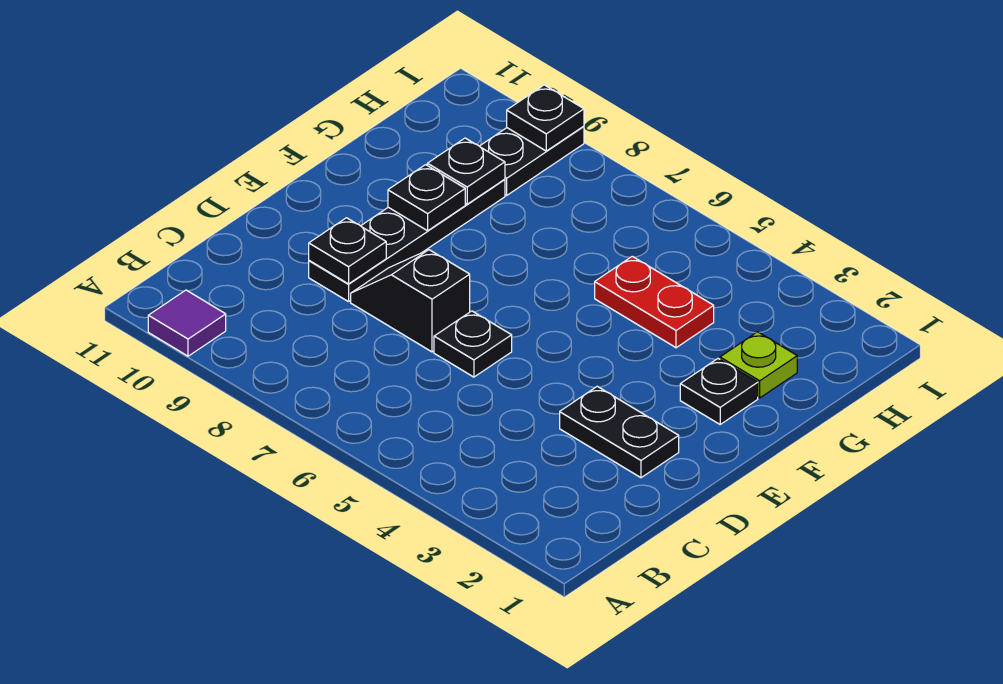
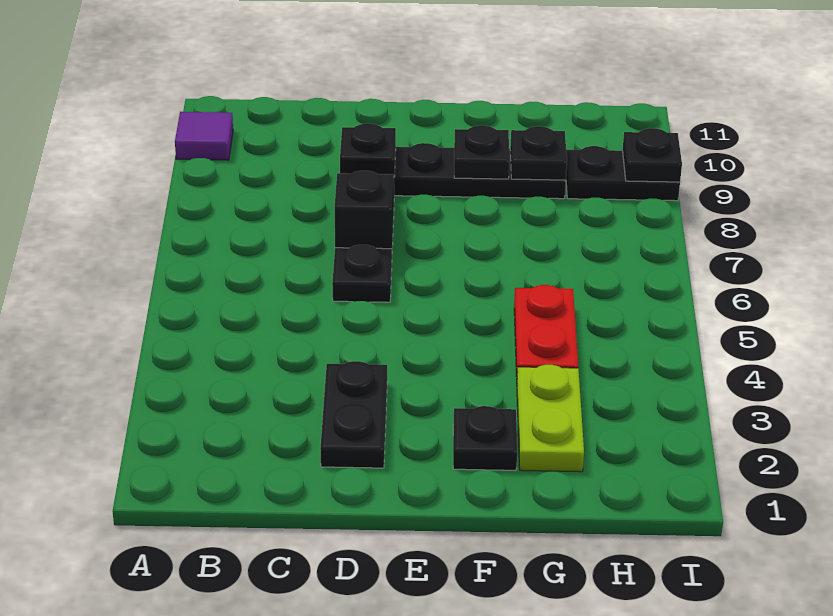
lime plate G2 level 1 -> lime plate G2:G3 level 1

